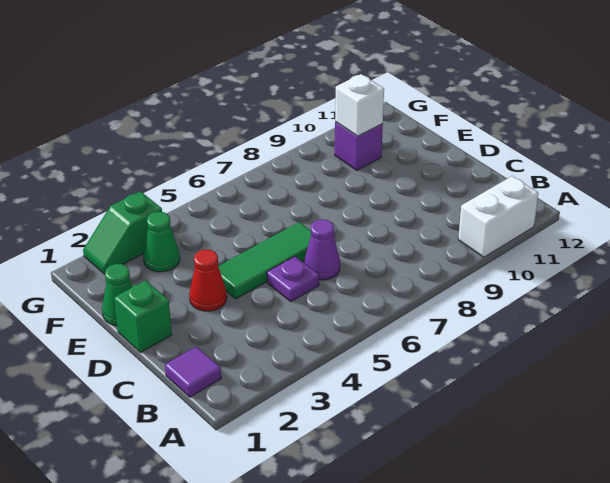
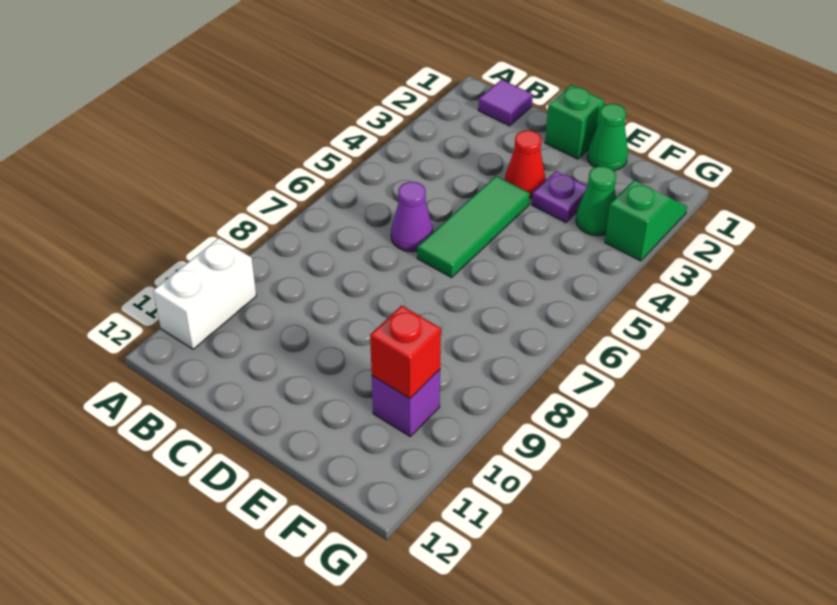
purple plate C5 level 1 -> purple plate E3 level 1
white brick F10 level 2 -> red brick F10 level 2

